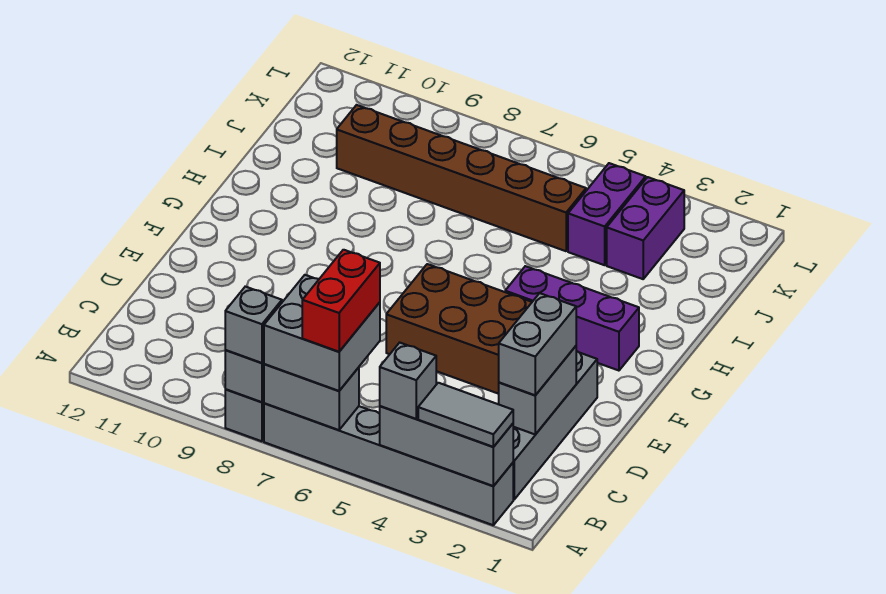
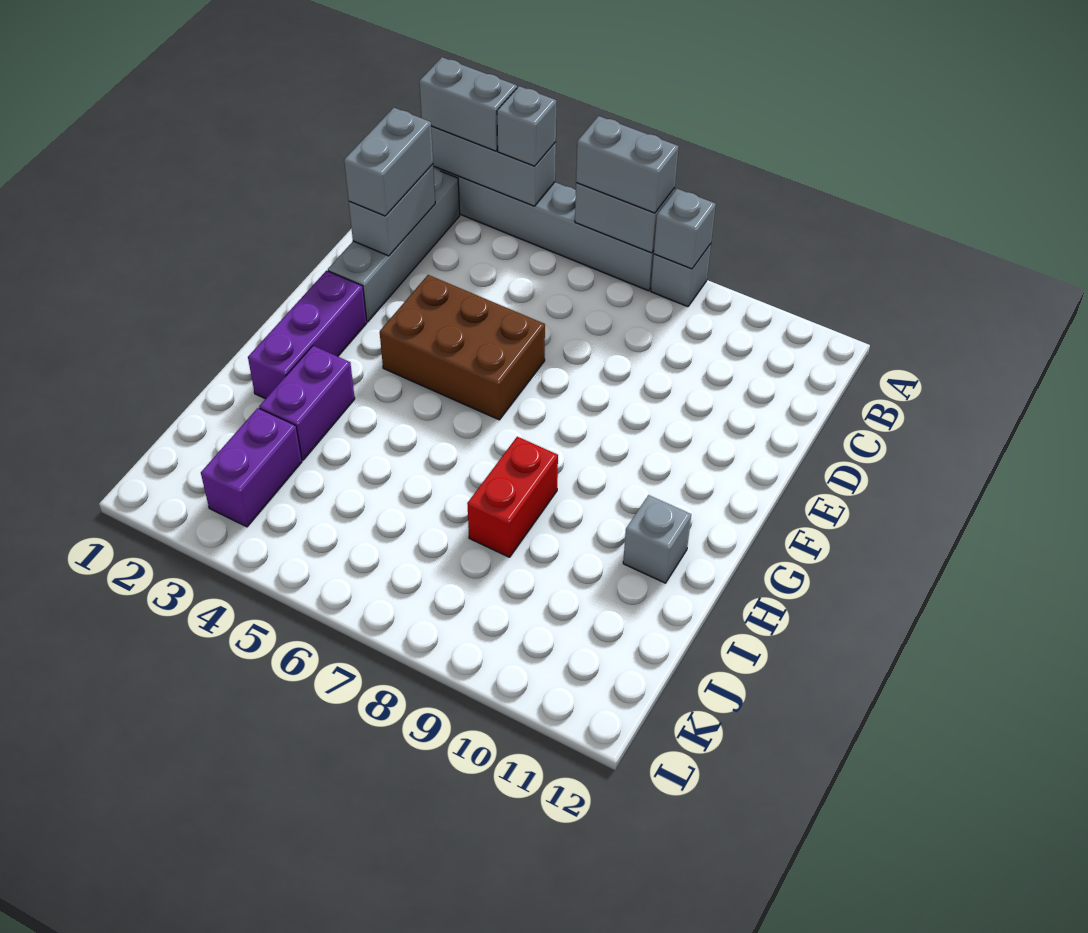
grey tile A2:A3 level 3 -> grey brick A2:A3 level 3
grey brick A6:B7 level 3 -> grey brick A6:A7 level 3
red brick A6:B6 level 4 -> red brick H8:I8 level 1
grey brick A8 level 3 -> grey brick H11 level 1
purple brick G2:G4 level 1 -> purple brick F2:H2 level 1
purple brick J4:K4 level 1 -> purple brick H3:I3 level 1
brown brick J5:J10 level 1 -> none

